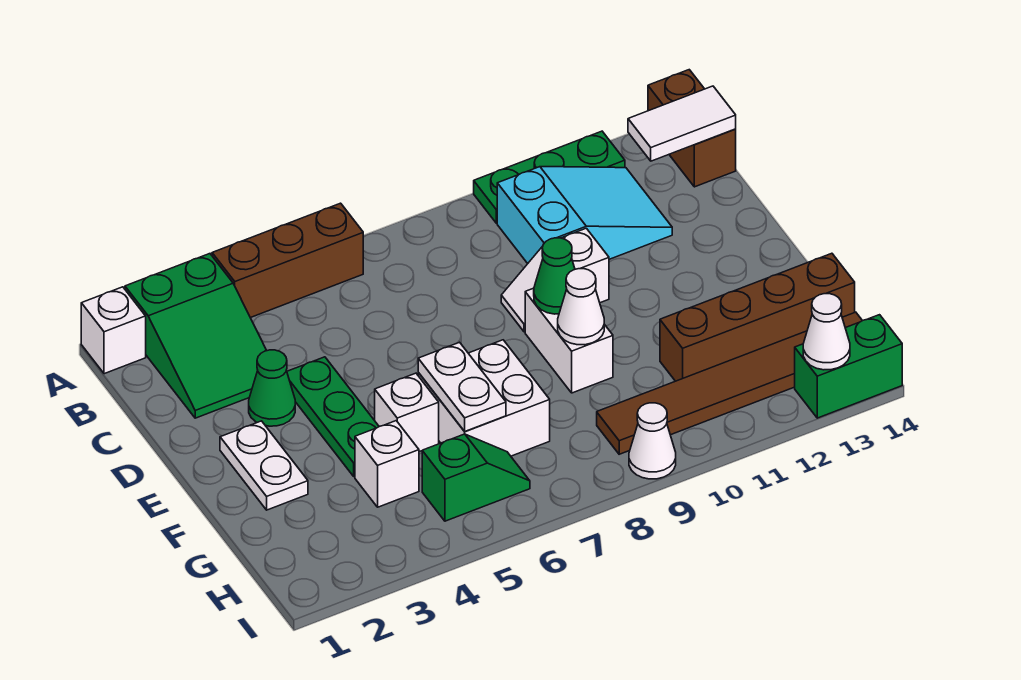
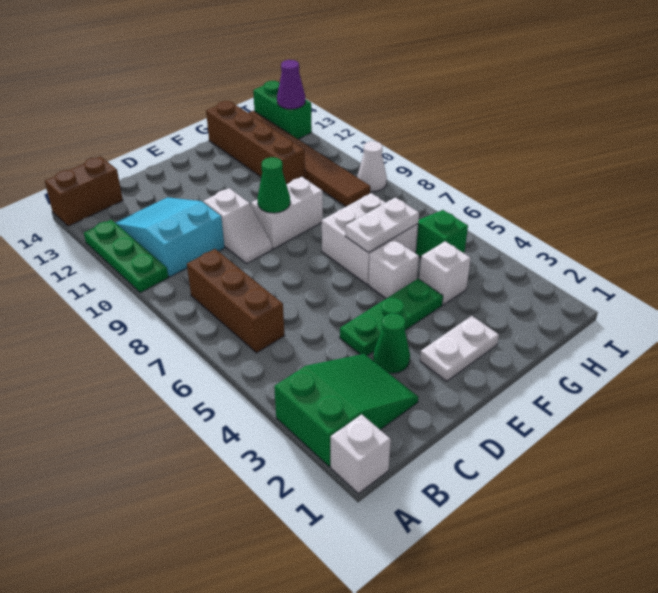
brown brick A4:A6 level 1 -> brown brick B6:B8 level 1
white tile B13:B14 level 2 -> none
white cone F9 level 2 -> none
white cone I13 level 2 -> purple cone I13 level 2

